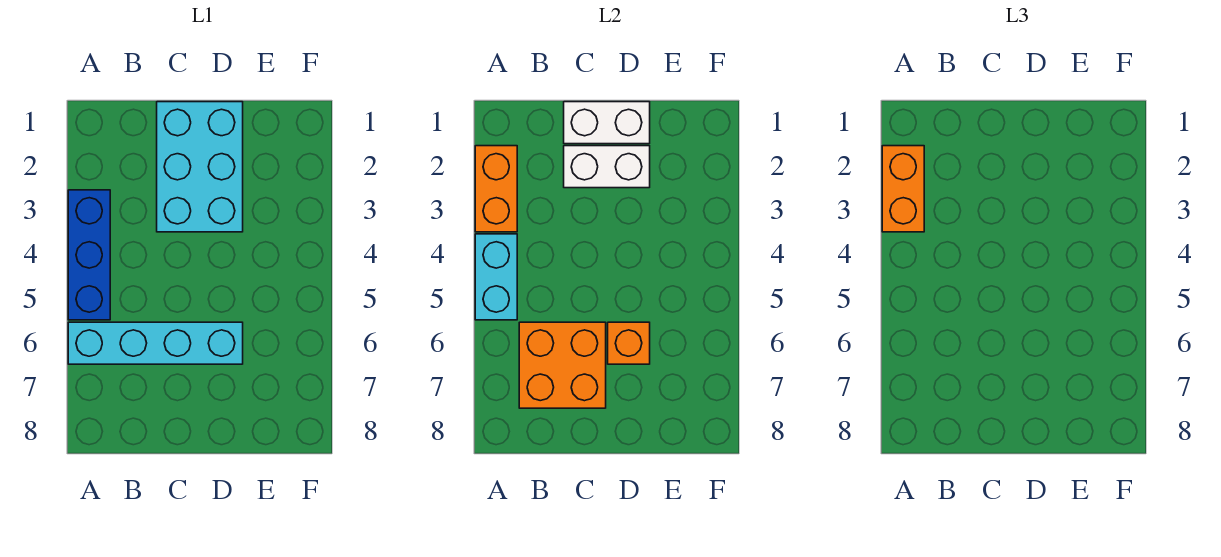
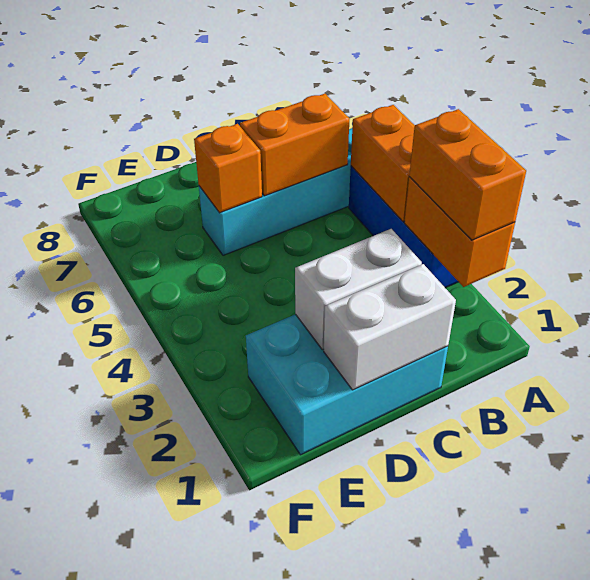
cyan brick A4:A5 level 2 -> orange brick A4:A5 level 2
orange brick B6:C7 level 2 -> orange brick B6:C6 level 2
cyan brick C1:D3 level 1 -> cyan brick C1:E2 level 1

